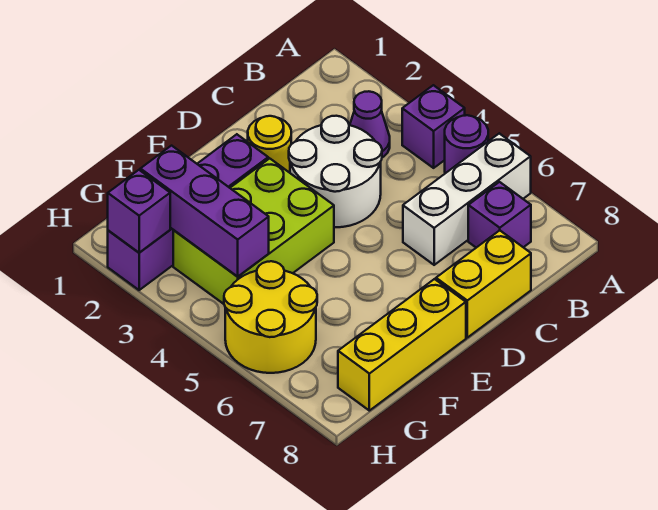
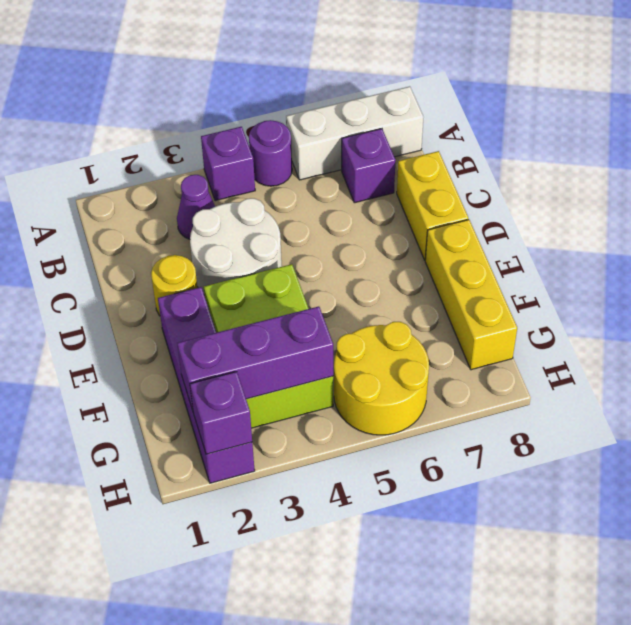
white brick A6:C6 level 1 -> white brick A6:A8 level 1

